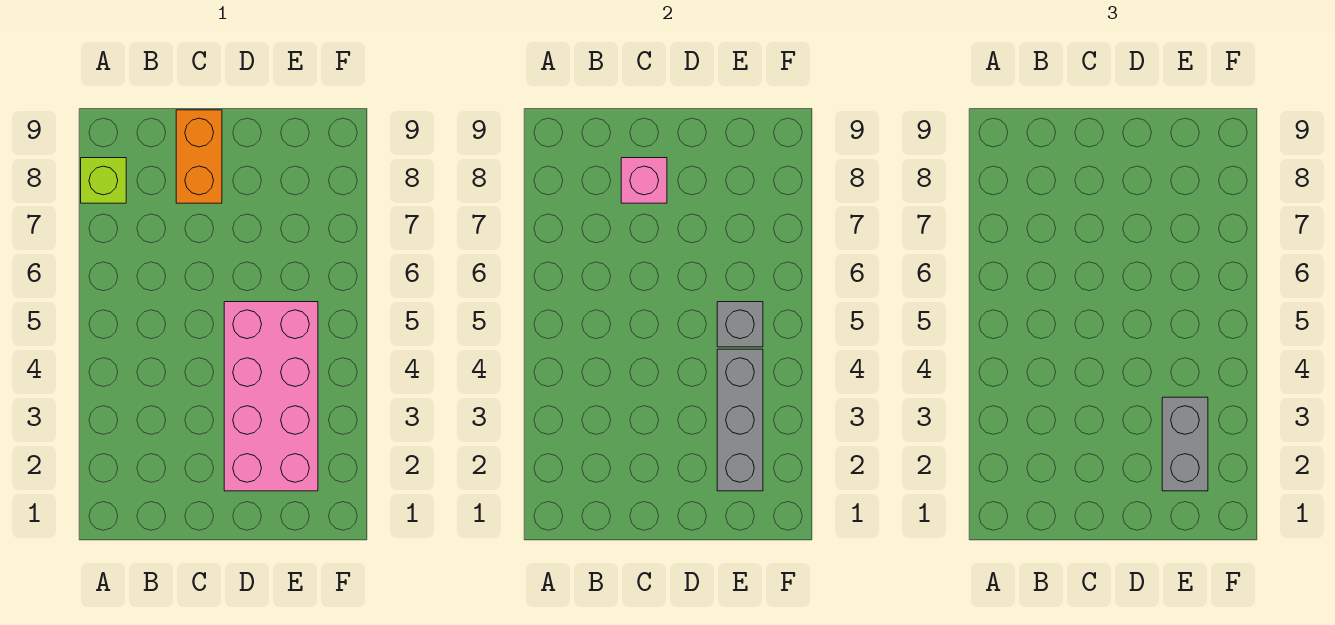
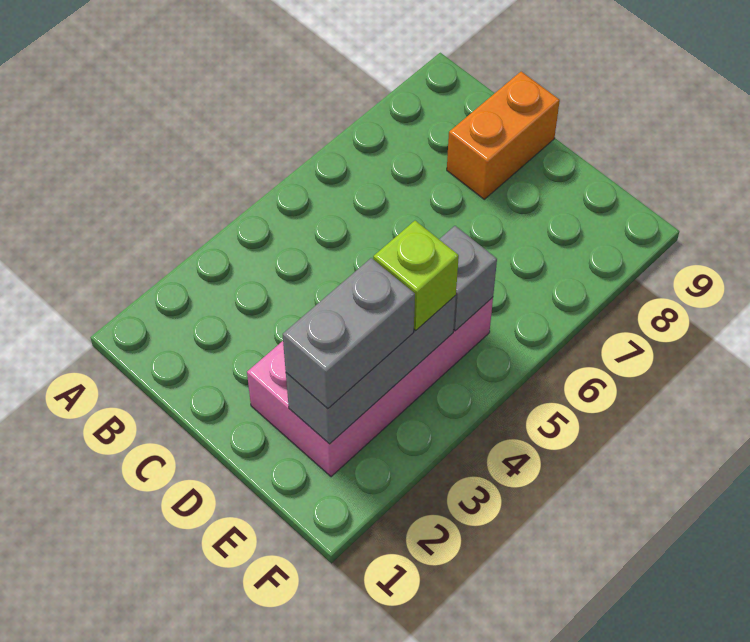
lime brick A8 level 1 -> lime brick E4 level 3
pink brick C8 level 2 -> none

